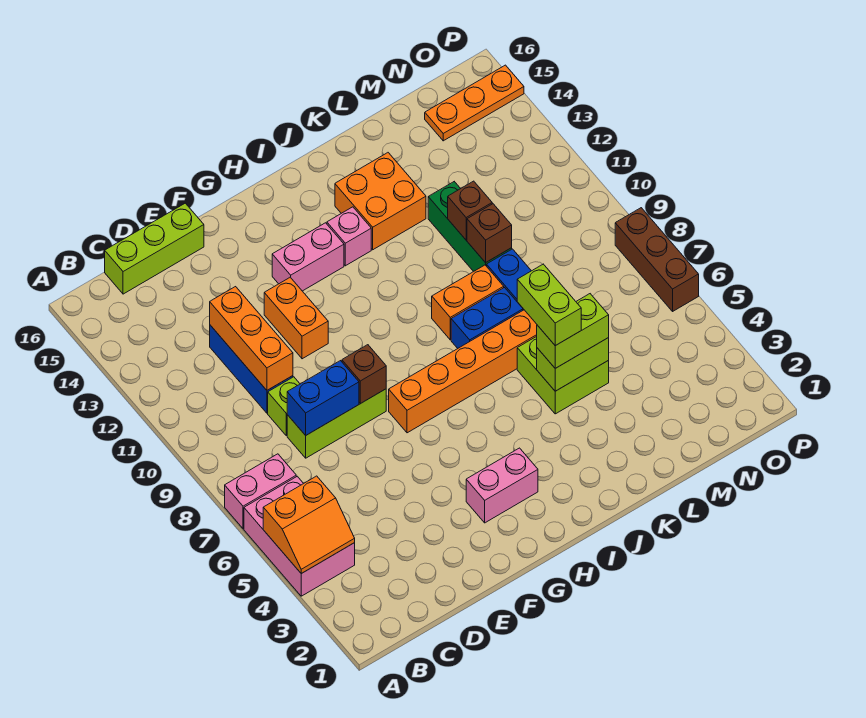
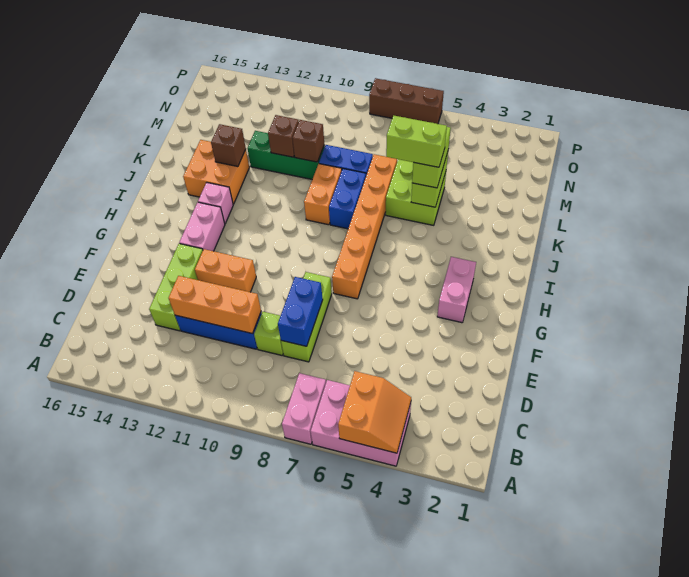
lime brick C16:E16 level 1 -> lime brick D13:F13 level 1
brown brick F8 level 2 -> brown brick K13 level 2
orange plate N15:P15 level 1 -> none

